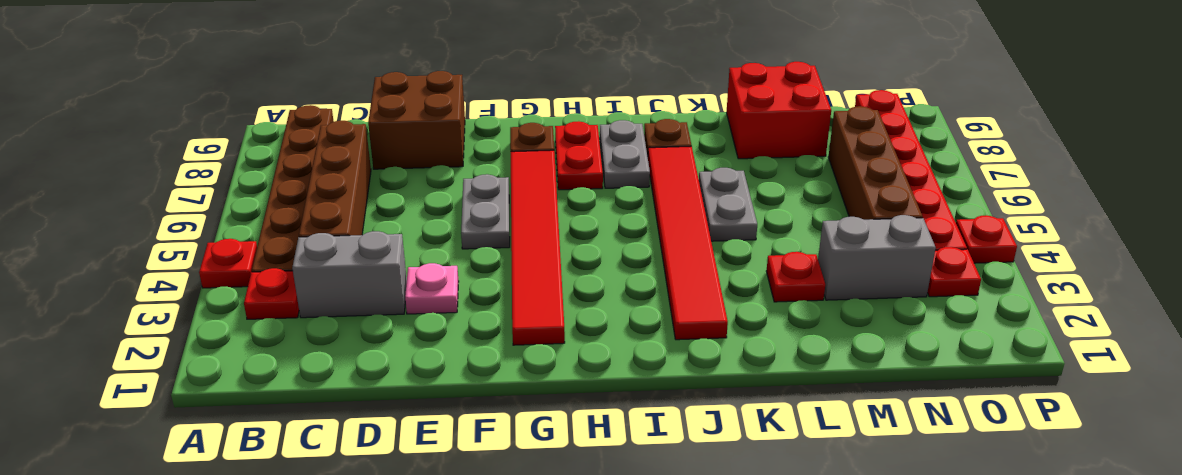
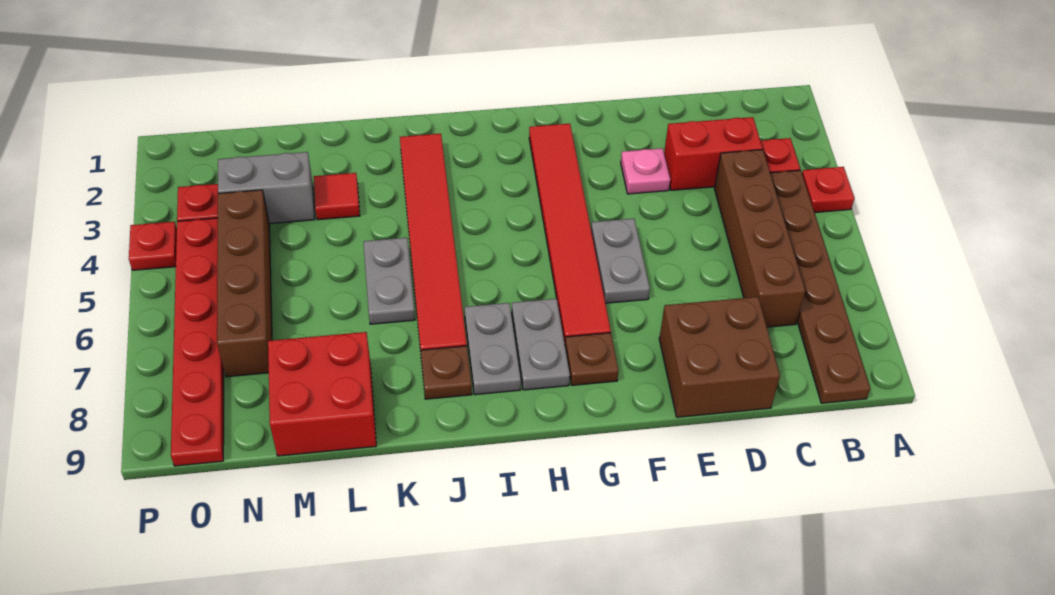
grey brick C3:D3 level 1 -> red brick C3:D3 level 1
red plate H7:H8 level 1 -> grey plate H7:H8 level 1
red plate L3 level 1 -> red tile L3 level 1

